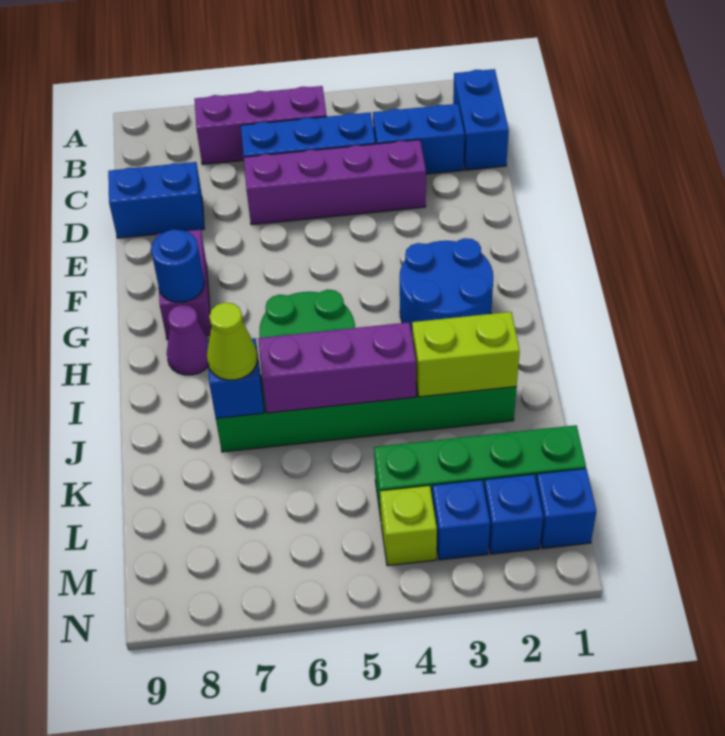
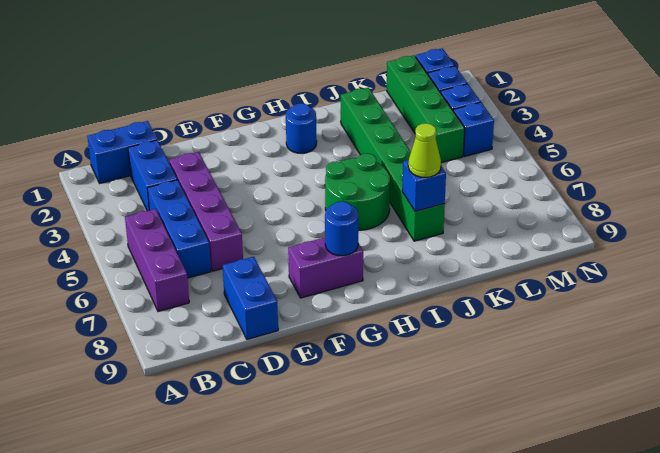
blue round brick G2:H3 level 1 -> blue round brick H2 level 1
purple cone H8 level 1 -> none
lime brick J2:J3 level 2 -> none
purple brick J4:J6 level 2 -> none
lime brick M4 level 1 -> blue brick M4 level 1

